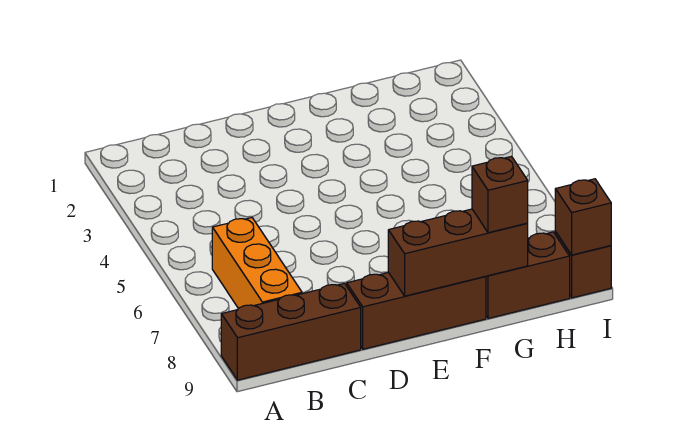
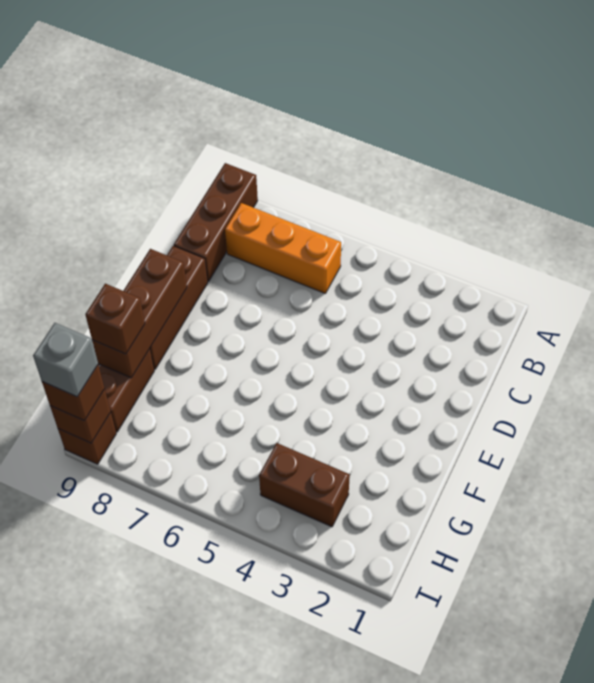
none -> brown brick H3:H4 level 1
none -> brown brick I9 level 3
none -> grey brick I9 level 4

